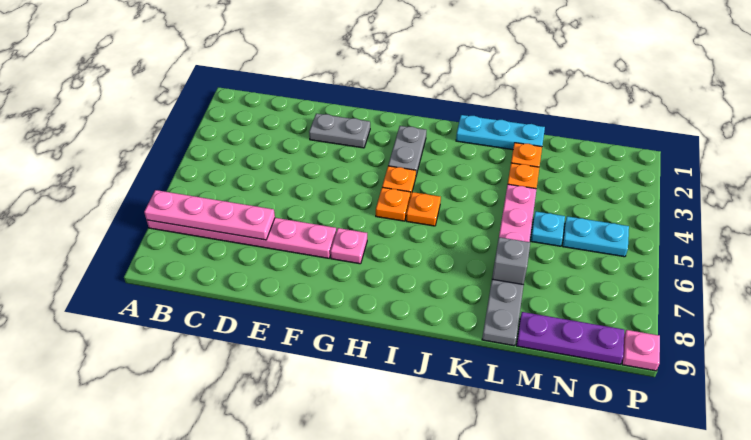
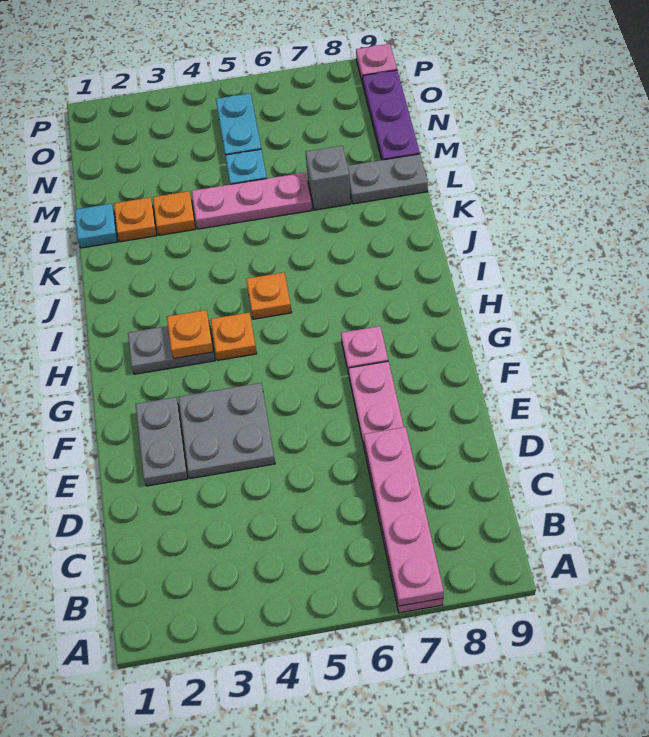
none -> grey plate E3:F4 level 1
orange plate H5 level 1 -> orange plate H3 level 2
cyan plate J1:L1 level 1 -> cyan plate L1 level 1

